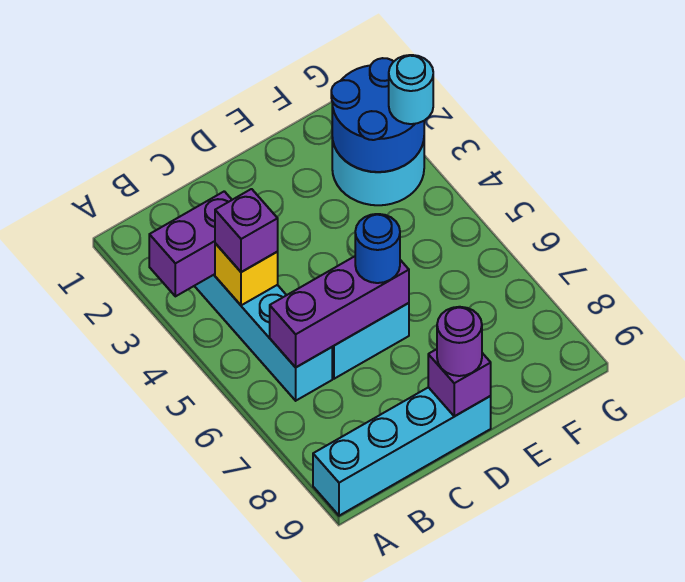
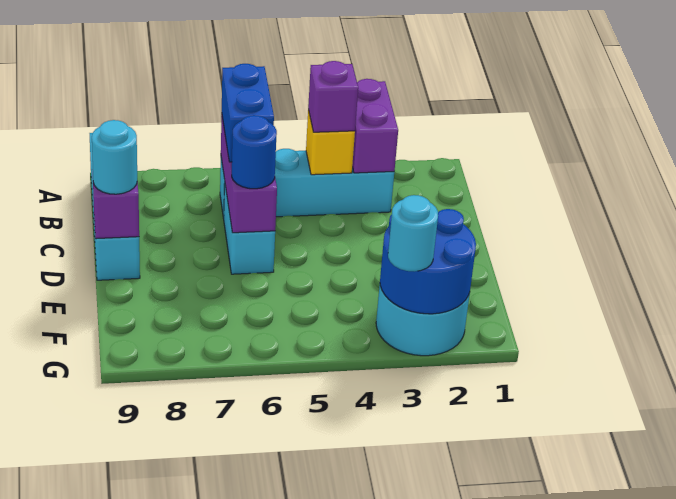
none -> blue brick B6:C6 level 3
purple round brick D9 level 3 -> cyan round brick D9 level 3

